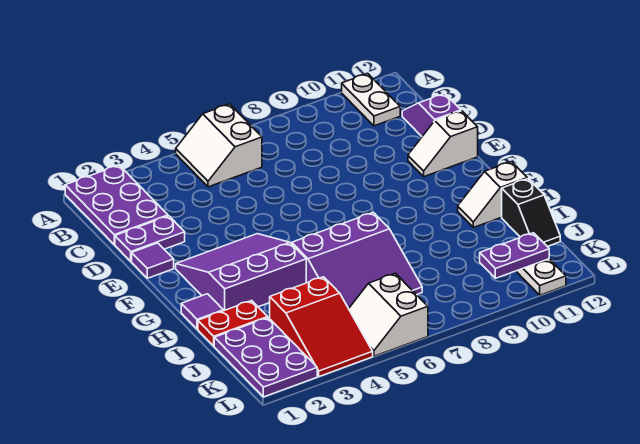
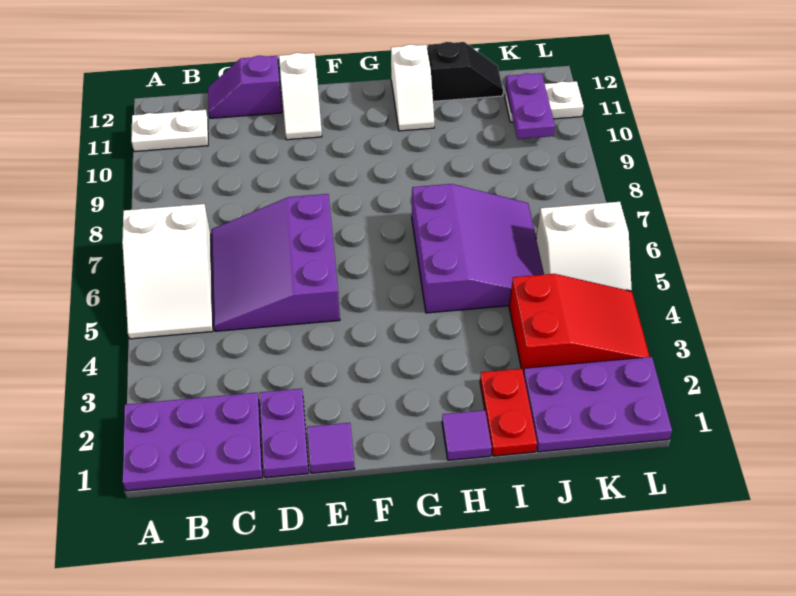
white slope A5:B6 level 1 top 6 -> white slope A5:B7 level 1 top 7
purple slope F2:H4 level 1 top H -> purple slope C5:E7 level 1 top E

